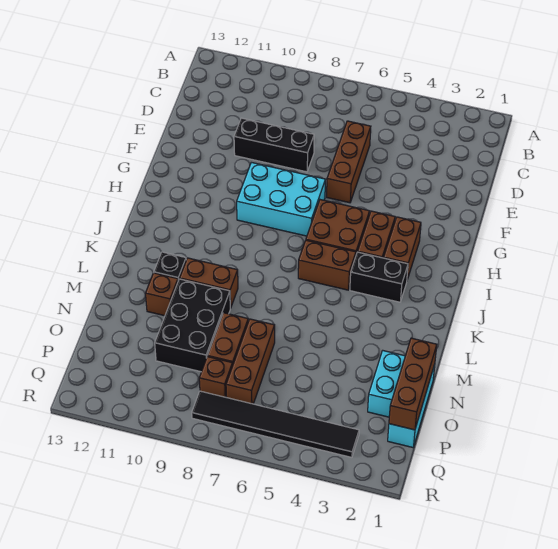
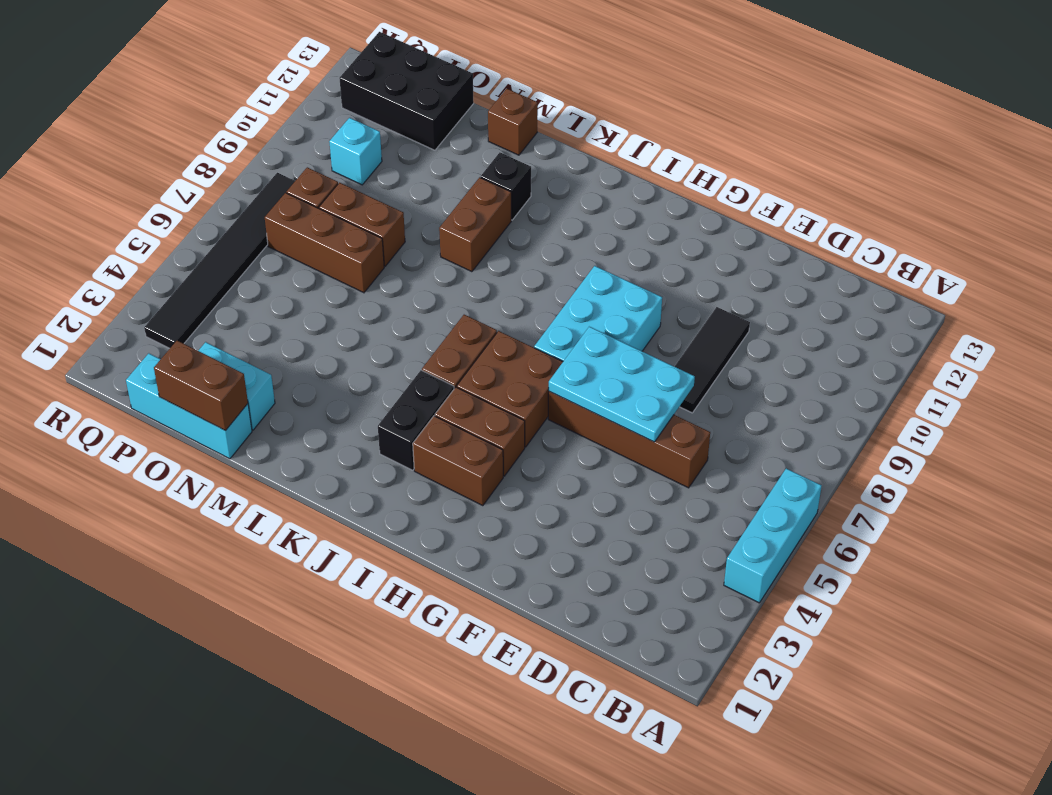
none -> cyan brick A4:A6 level 1
brown brick D6:F6 level 1 -> brown brick D6:G6 level 1
none -> cyan plate E6:G7 level 2
black brick E8:E10 level 1 -> black tile E8:E10 level 1
black brick M9:O10 level 1 -> black brick O12:Q13 level 1
brown brick M11 level 1 -> brown brick M13 level 1
brown brick N1:P1 level 2 -> brown brick N1:O1 level 2
none -> cyan brick P10 level 1

